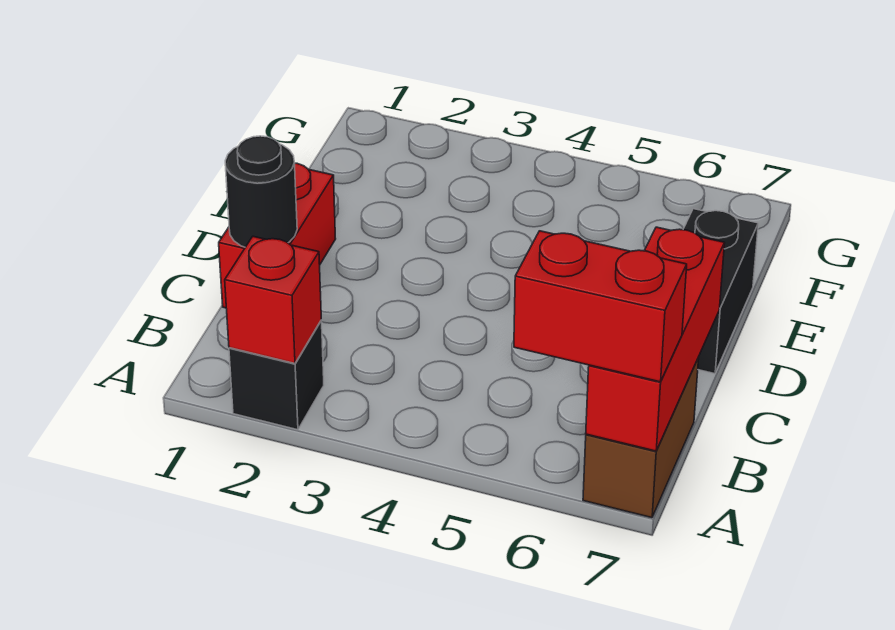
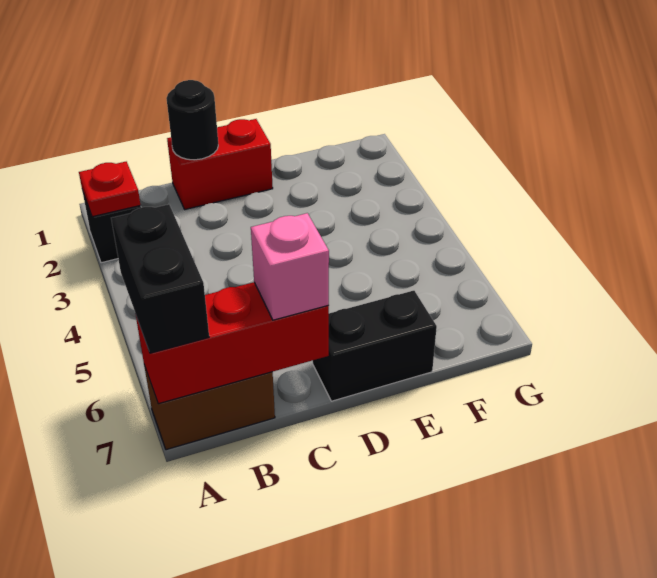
red brick A2 level 2 -> red plate A2 level 2
red brick A6:A7 level 3 -> black brick A6:A7 level 3
none -> pink brick C7 level 3

